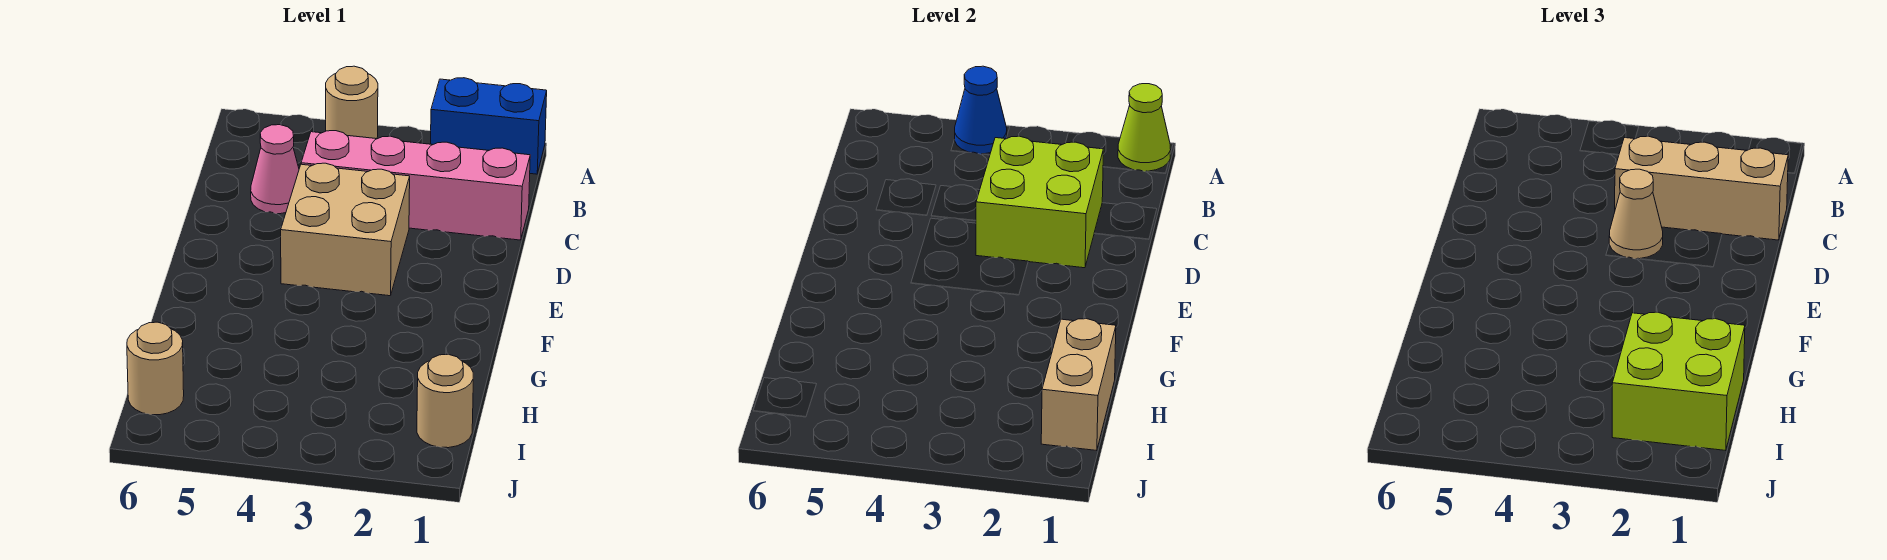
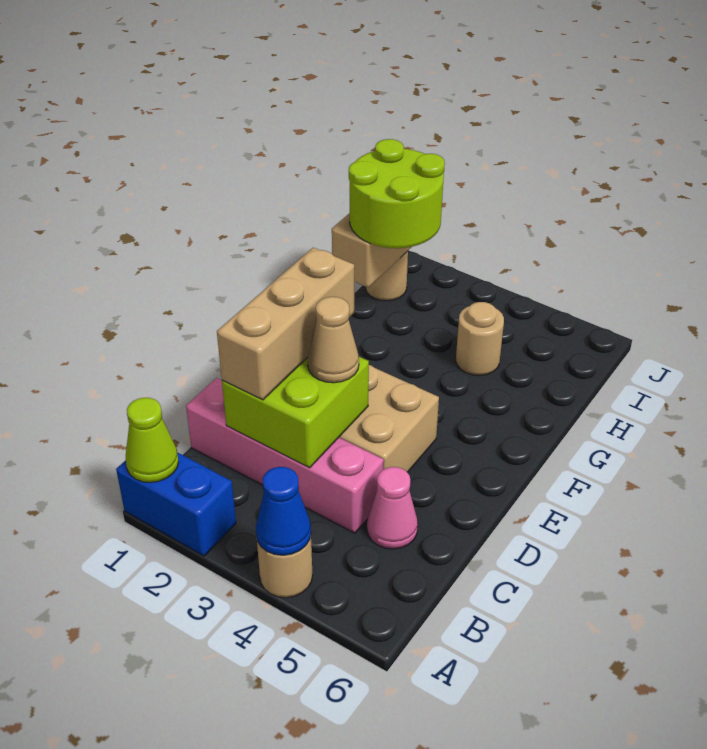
tan brick C1:C3 level 3 -> tan brick C2:E2 level 3
lime brick H1:I2 level 3 -> lime round brick H1:I2 level 3
tan round brick I6 level 1 -> tan round brick H4 level 1

